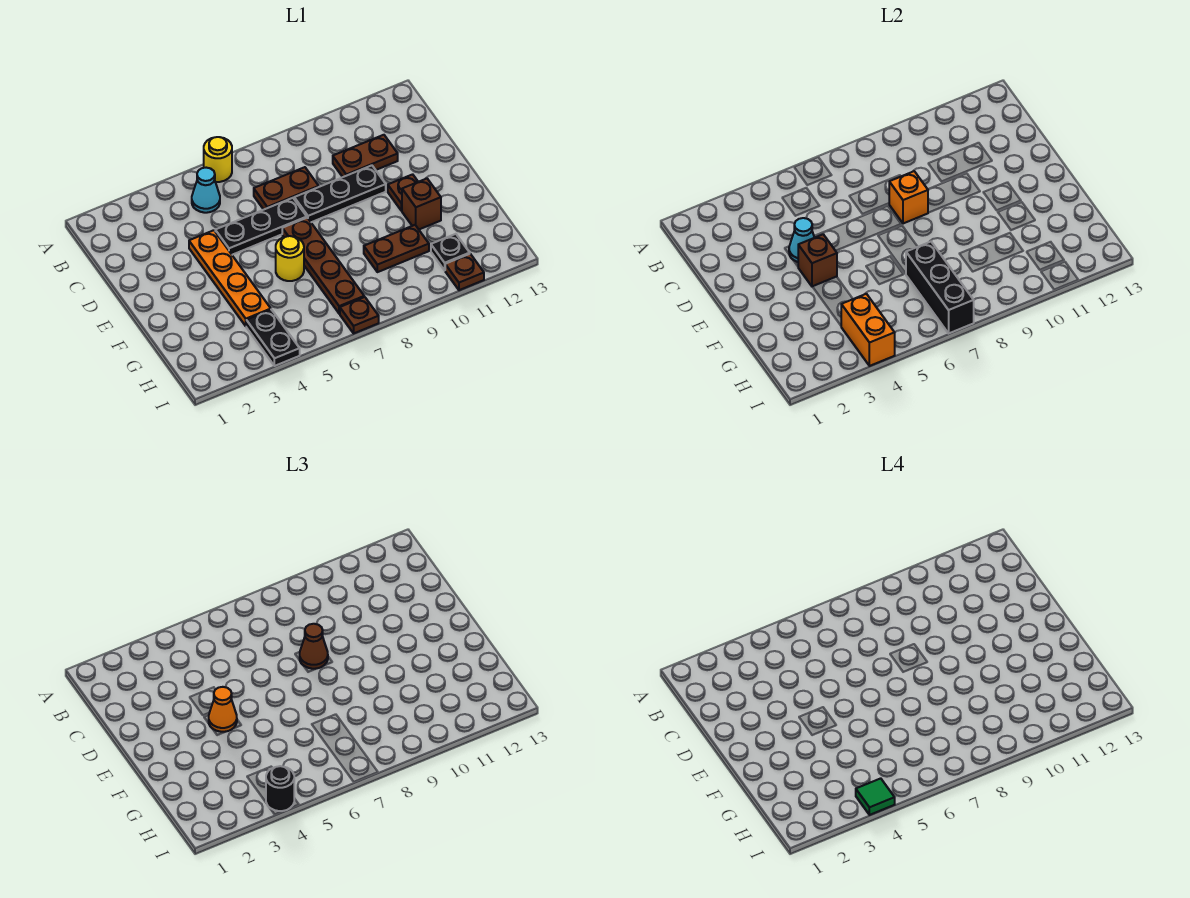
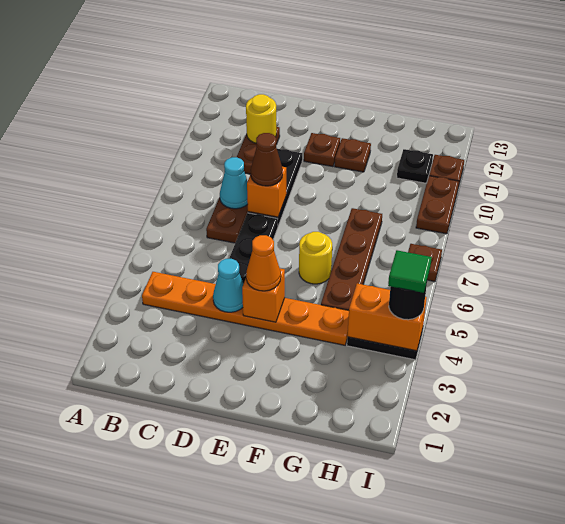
yellow round brick A6 level 1 -> yellow round brick C11 level 2
cyan cone B5 level 1 -> cyan cone C8 level 2
orange plate D4:G4 level 1 -> orange plate B4:G4 level 1
brown brick E4 level 2 -> orange brick E4 level 2
brown plate E7:H7 level 1 -> brown plate G5:G8 level 1
brown brick F11 level 1 -> brown plate F11 level 1
black brick G7:I7 level 2 -> none
brown plate G9:G10 level 1 -> brown plate I9:I10 level 1

